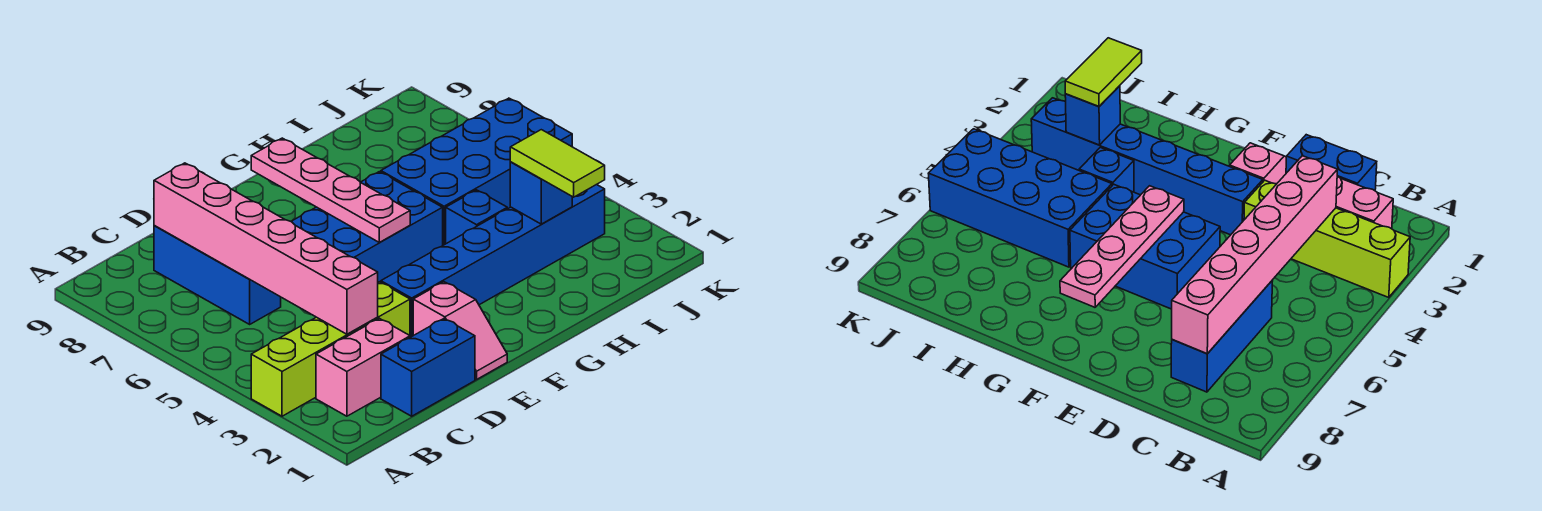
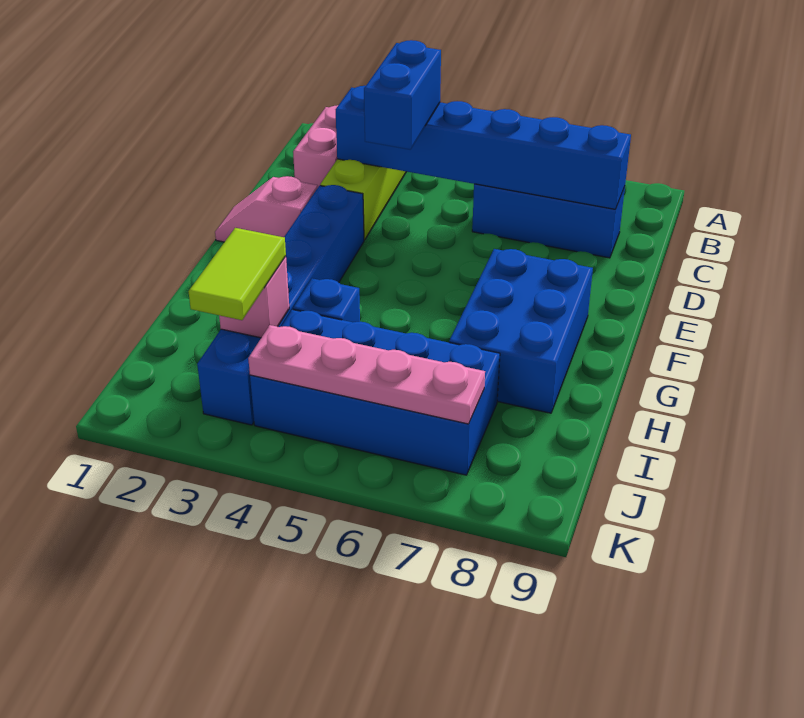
blue brick C1:D1 level 1 -> blue brick C4:D4 level 3
pink brick C3:C8 level 2 -> blue brick C3:C8 level 2
blue brick E5:G6 level 1 -> blue brick F7:H8 level 1
pink plate F5:F8 level 2 -> pink plate J4:J7 level 2
blue brick H5:K6 level 1 -> blue brick I4:J7 level 1
lime tile I2:I3 level 3 -> lime tile I3:J3 level 3
blue brick I3 level 2 -> pink brick I3 level 2

